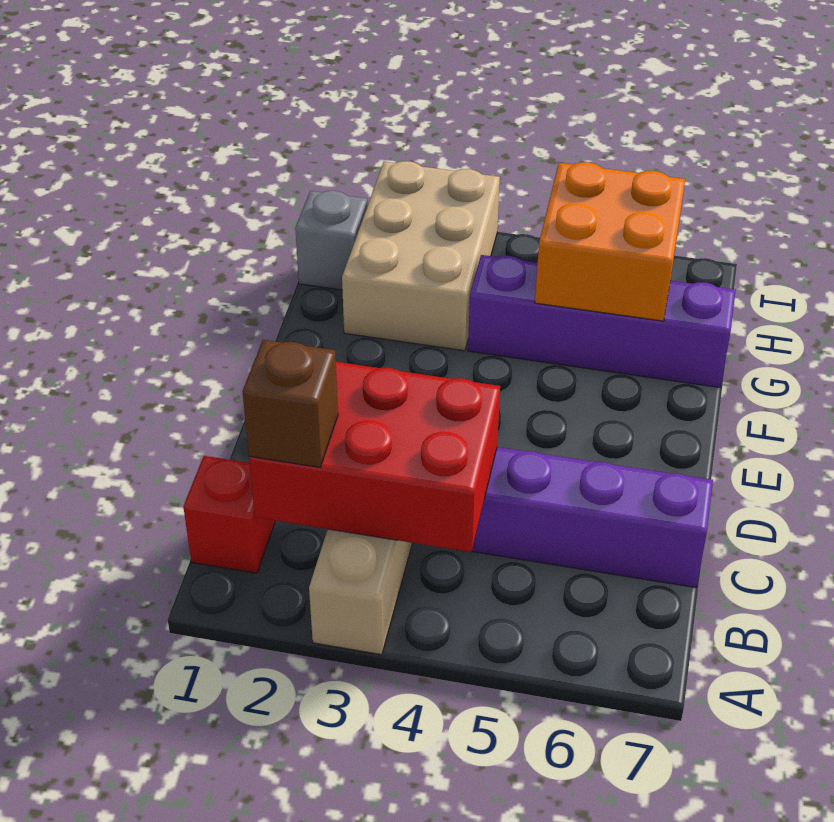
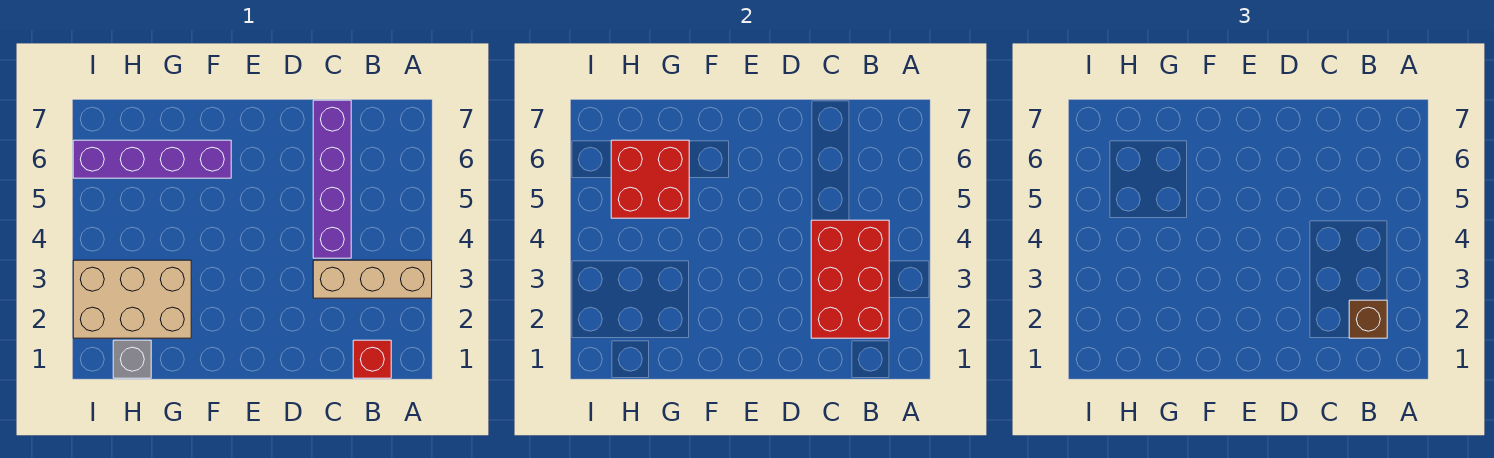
purple brick G4:G7 level 1 -> purple brick F6:I6 level 1
orange brick G5:H6 level 2 -> red brick G5:H6 level 2

